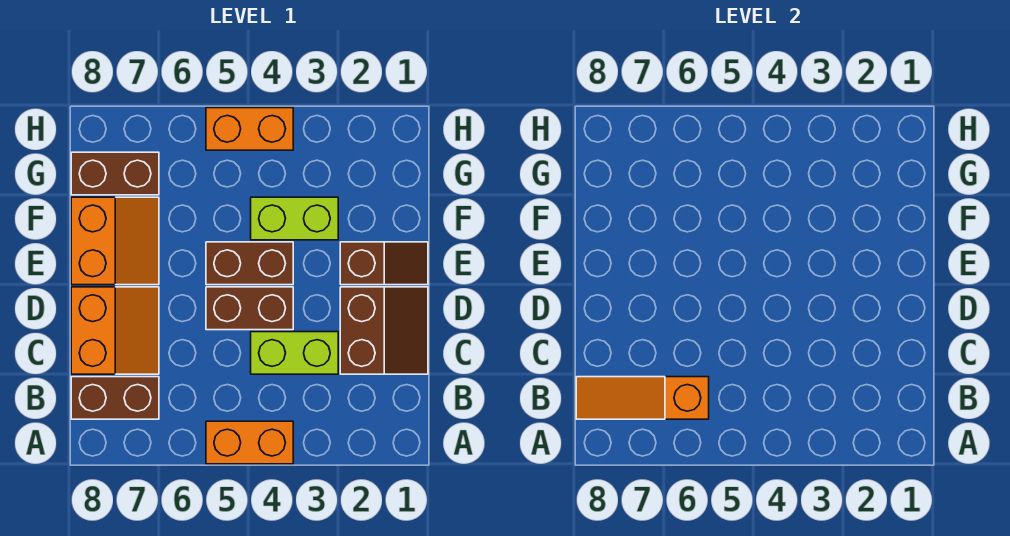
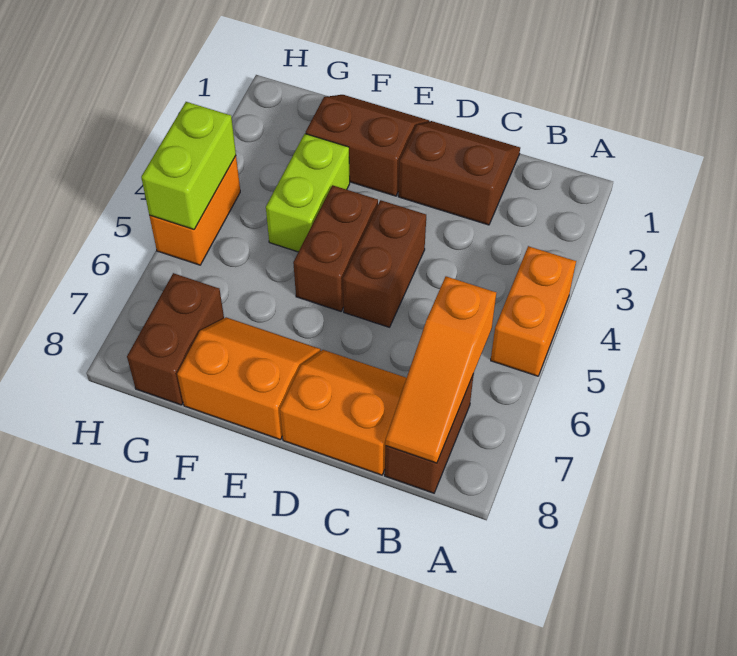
lime brick C3:C4 level 1 -> lime brick H4:H5 level 2
brown slope E1:E2 level 1 top 2 -> brown slope E1:F2 level 1 top 2

